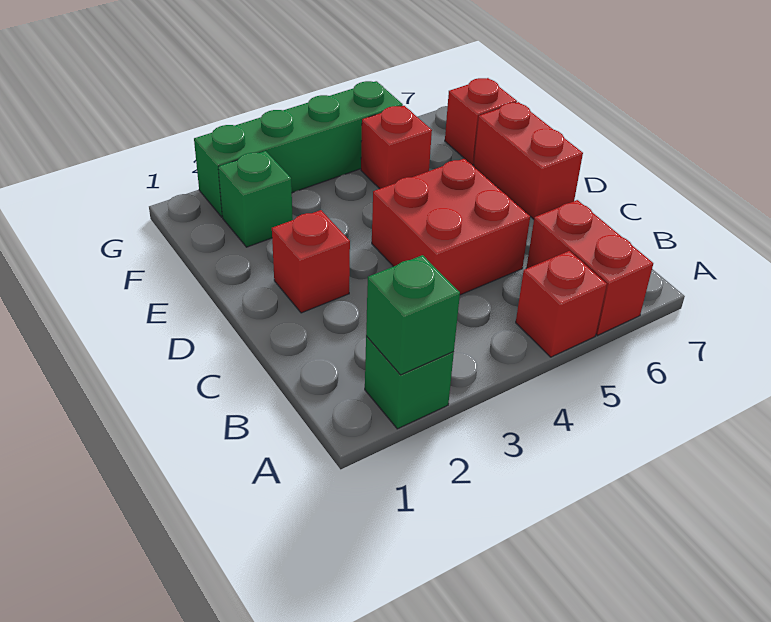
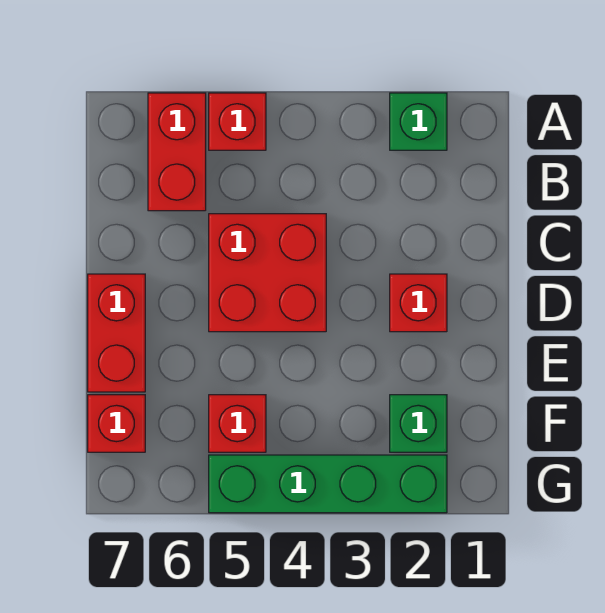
green brick A2 level 2 -> none

